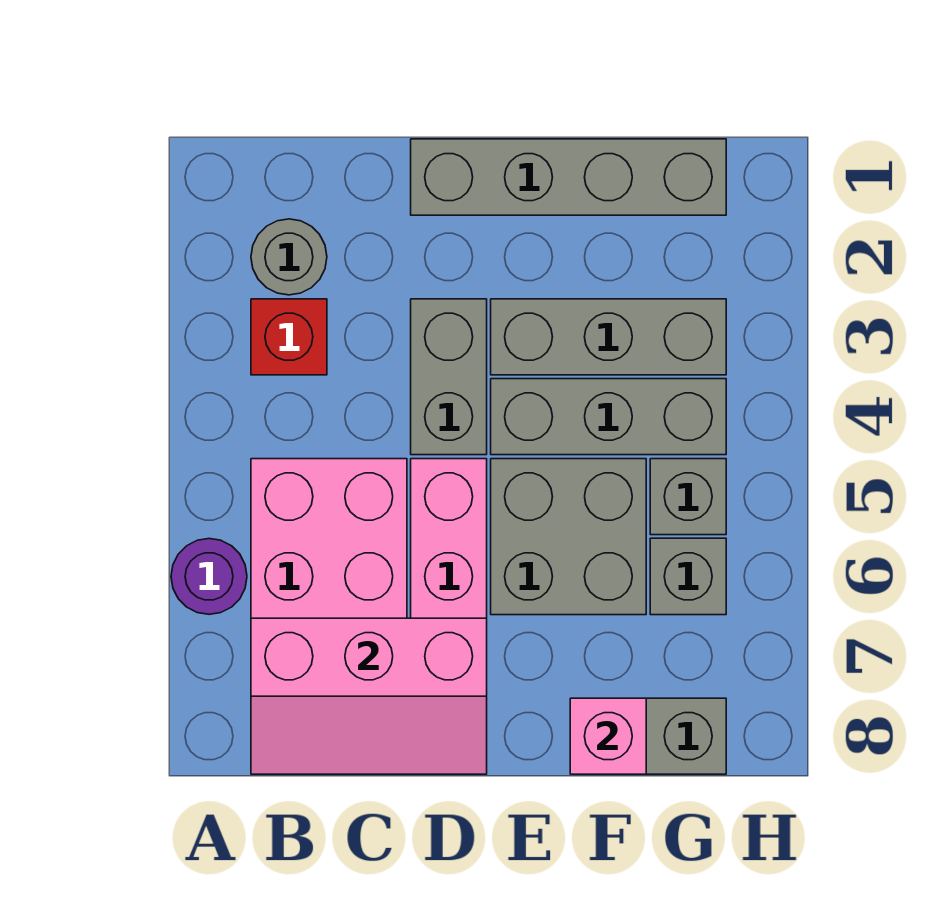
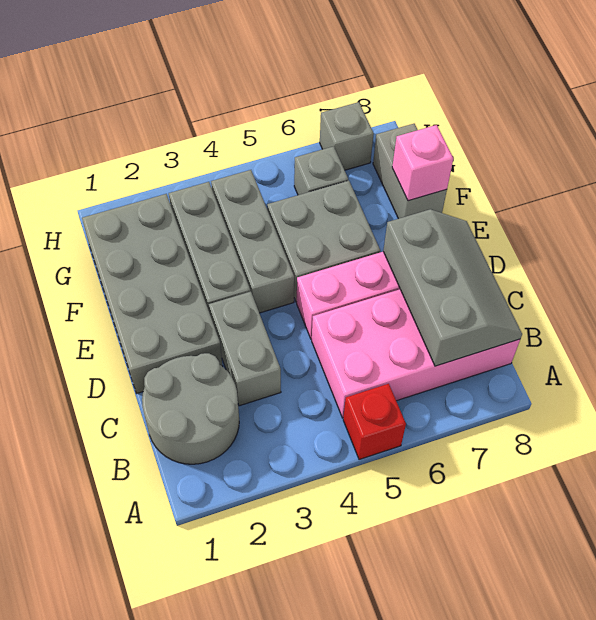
purple round brick A6 level 1 -> none
grey round brick B2 level 1 -> grey round brick B1:C2 level 1
red brick B3 level 1 -> red brick A5 level 1
pink slope B7:D8 level 2 top 7 -> grey slope B7:D8 level 2 top 7
grey brick D1:G1 level 1 -> grey brick D1:G2 level 1
grey brick D3:D4 level 1 -> grey brick C3:D3 level 1
grey brick G5 level 1 -> grey brick H7 level 1

